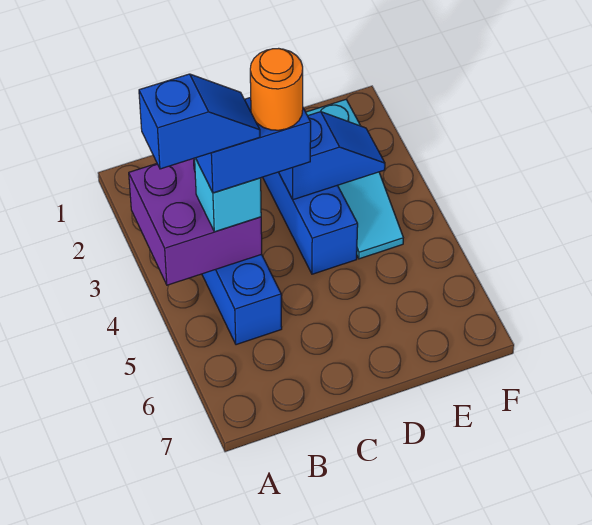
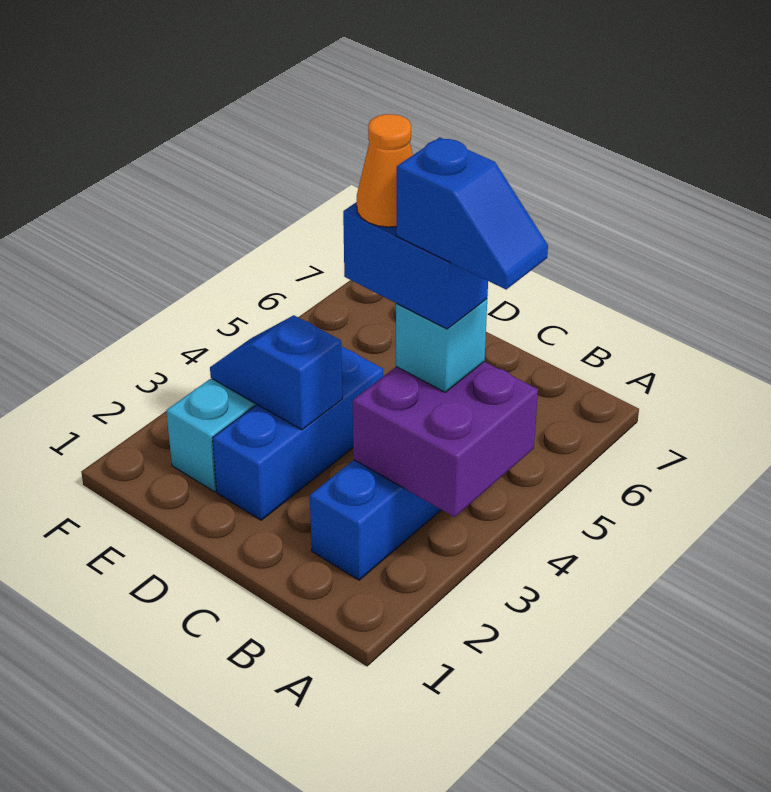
blue slope A4:B4 level 5 top A -> blue slope A4:B4 level 5 top B
orange round brick C4 level 5 -> orange cone C4 level 5

